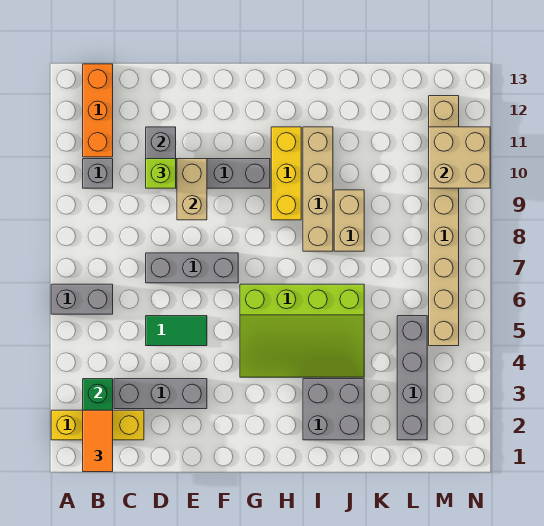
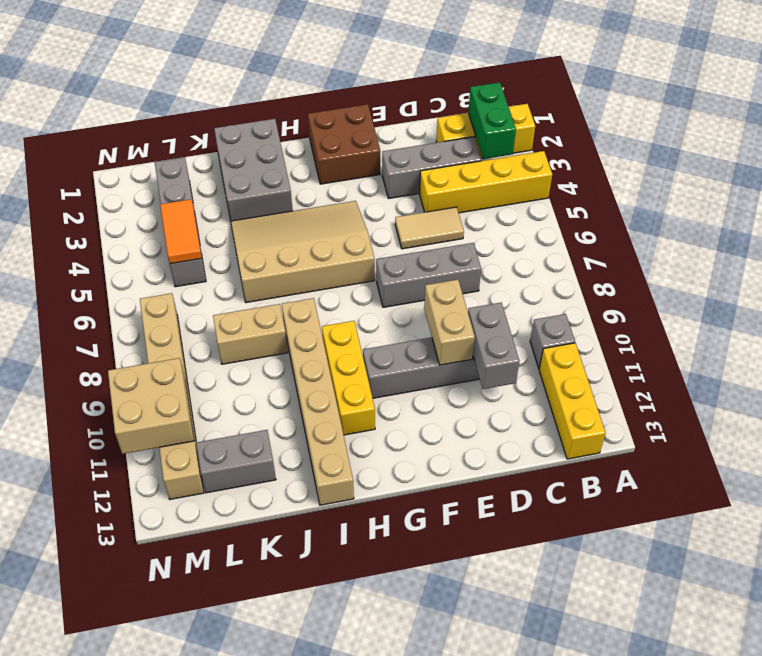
none -> yellow brick A4:D4 level 1
grey brick A6:B6 level 1 -> grey brick K12:L12 level 1
orange tile B1:B2 level 3 -> orange tile L4:L5 level 2
orange brick B11:B13 level 1 -> yellow brick B11:B13 level 1
green tile D5:E5 level 1 -> tan tile D5:E5 level 1
lime brick D10 level 3 -> none
none -> brown brick F1:G2 level 1
lime slope G4:J6 level 1 top 6 -> tan slope G4:J6 level 1 top 6
grey brick I2:J3 level 1 -> grey brick I1:J3 level 1
tan brick I8:I11 level 1 -> tan brick I8:I13 level 1
tan brick J8:J9 level 1 -> tan brick J8:K8 level 1
tan brick M5:M12 level 1 -> tan brick M7:M12 level 1

